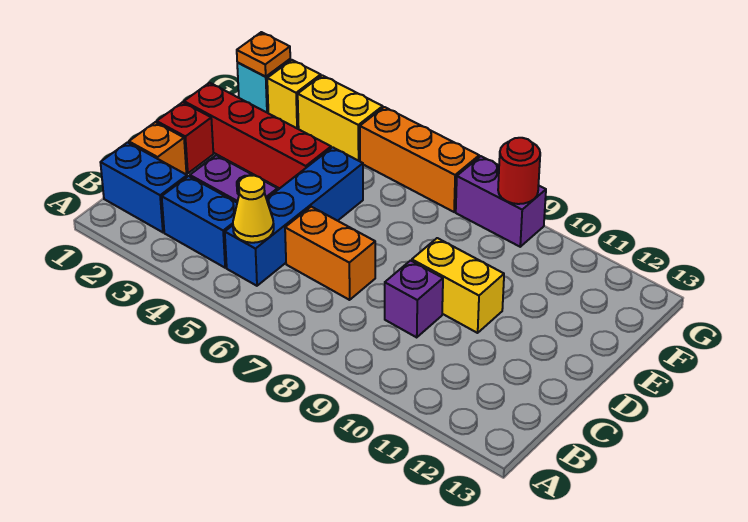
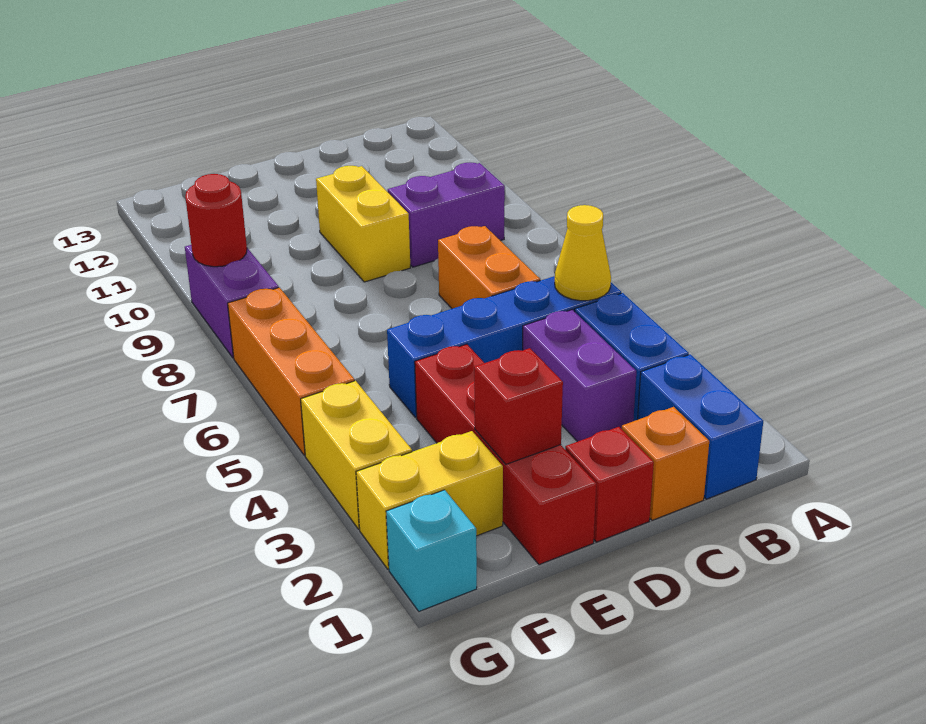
purple brick C9 level 1 -> purple brick B9:C9 level 1
none -> red brick E2 level 2
orange plate G1 level 2 -> none
yellow brick G2 level 1 -> yellow brick F2:G2 level 1

